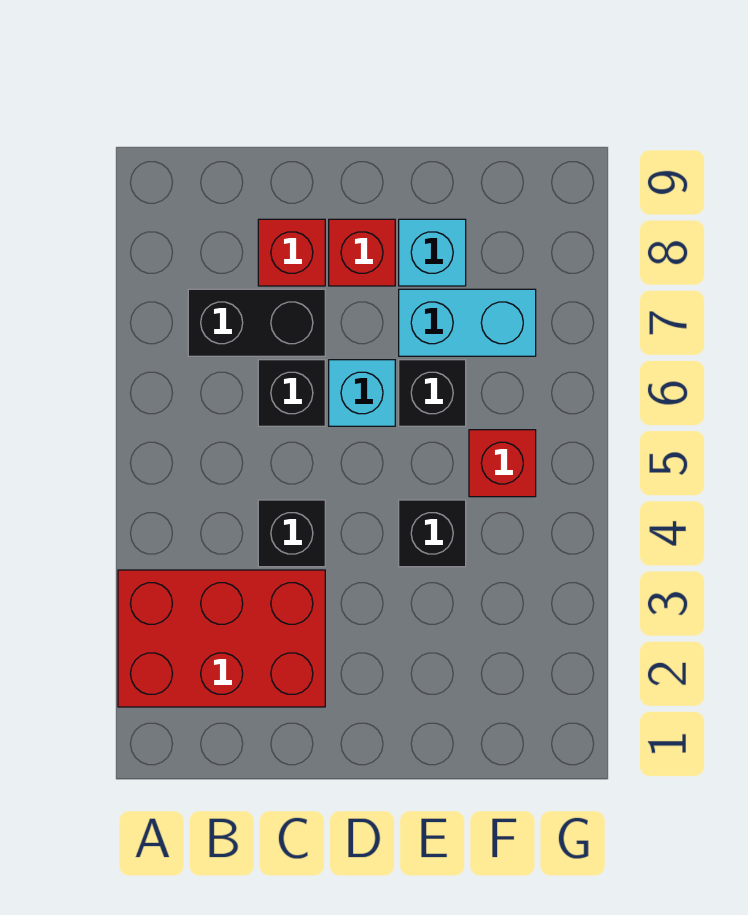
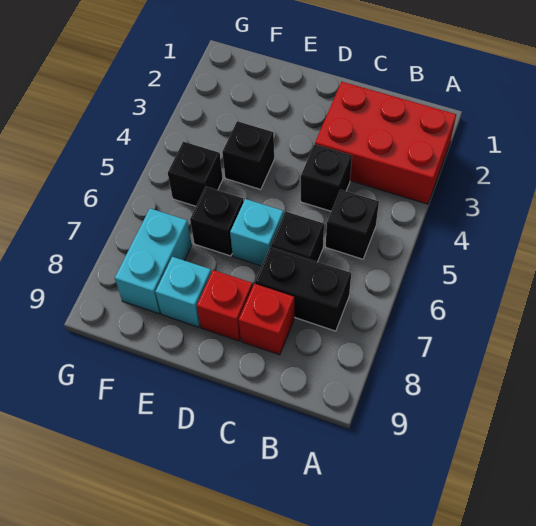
none -> black brick B5 level 1
cyan brick E7:F7 level 1 -> cyan brick F7:F8 level 1
red brick F5 level 1 -> black brick F5 level 1

